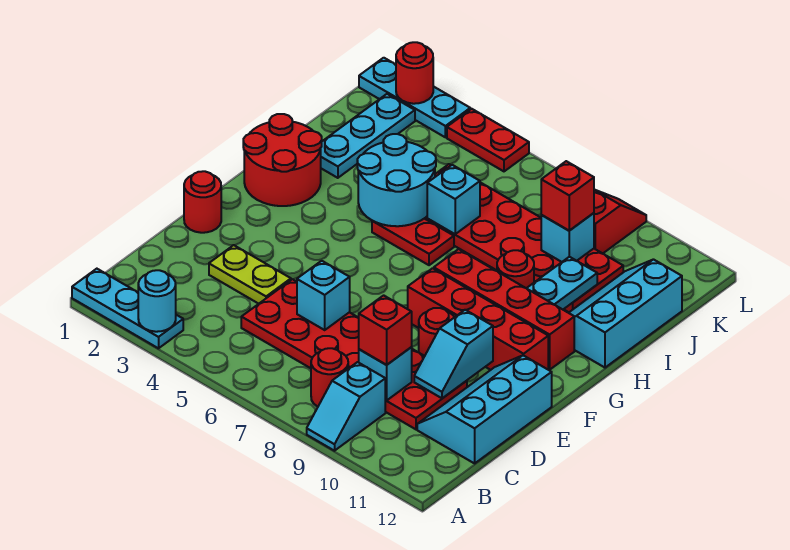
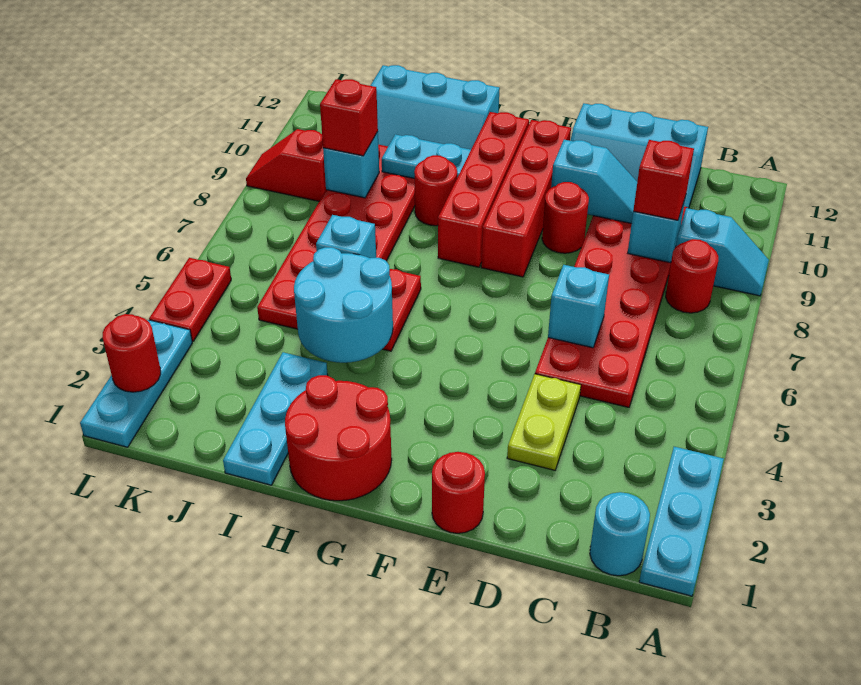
cyan round brick A3 level 2 -> cyan round brick B1 level 1
cyan plate I2:K2 level 1 -> cyan plate I1:I3 level 1

